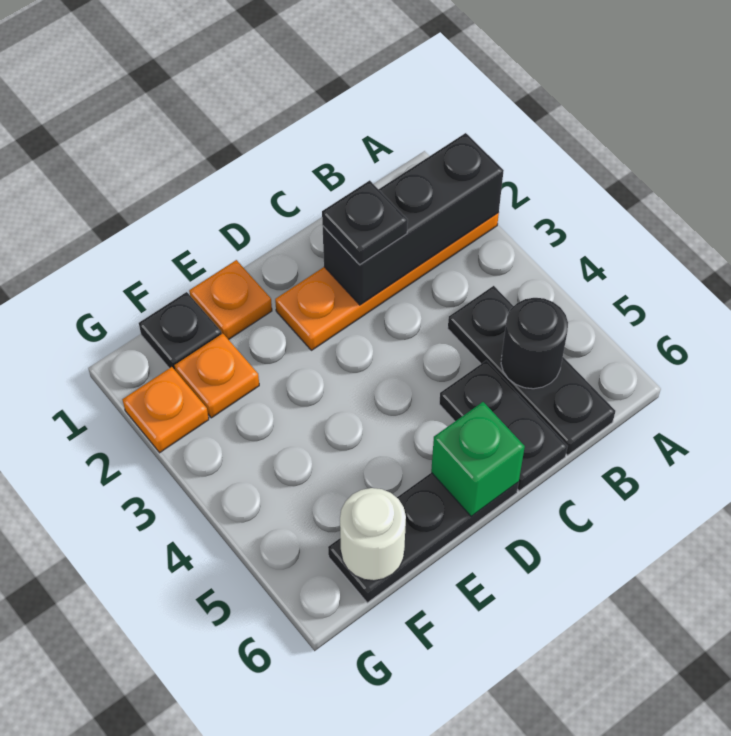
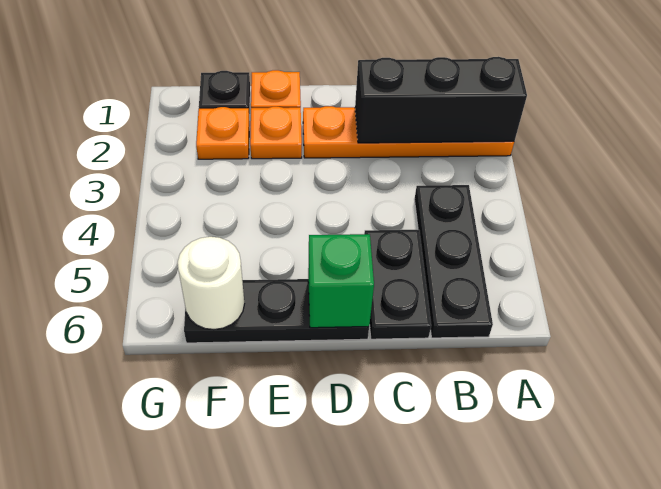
black round brick B5 level 2 -> none
black plate C2 level 3 -> none
orange plate G2 level 1 -> orange plate E2 level 1

